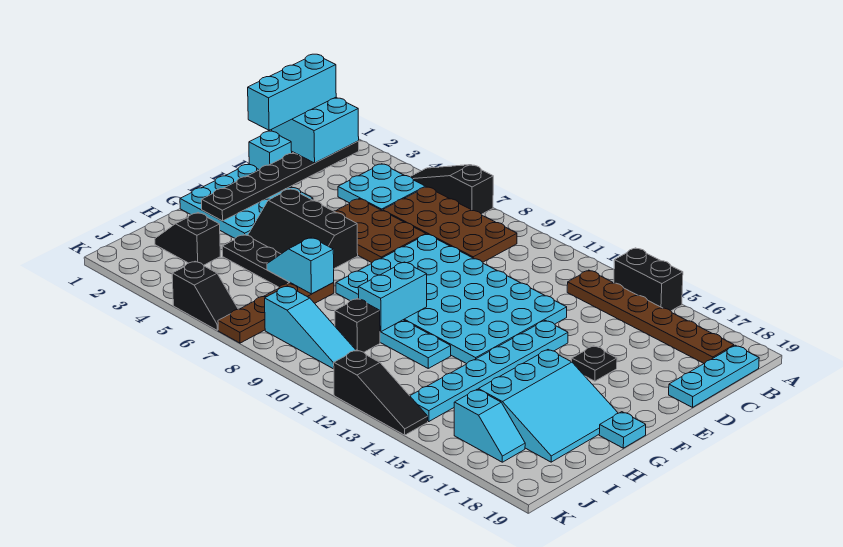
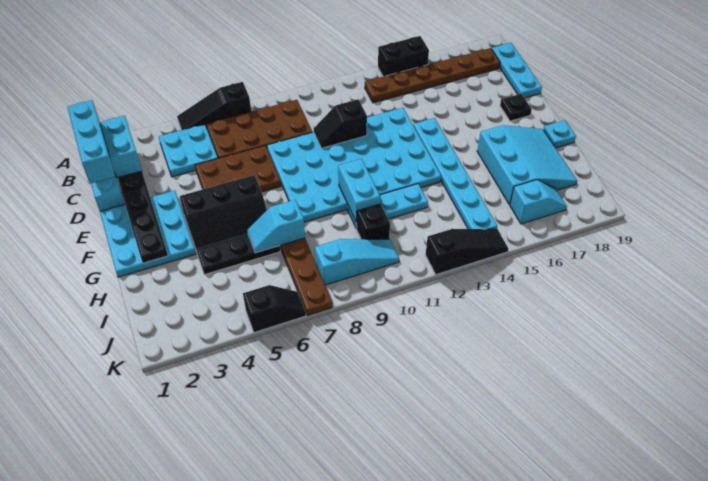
black plate E16 level 1 -> black plate E18 level 1
black slope I2:I3 level 1 top 3 -> black slope D10:D11 level 2 top 11

